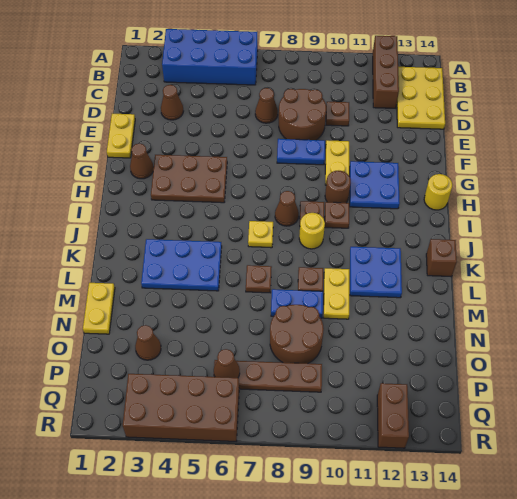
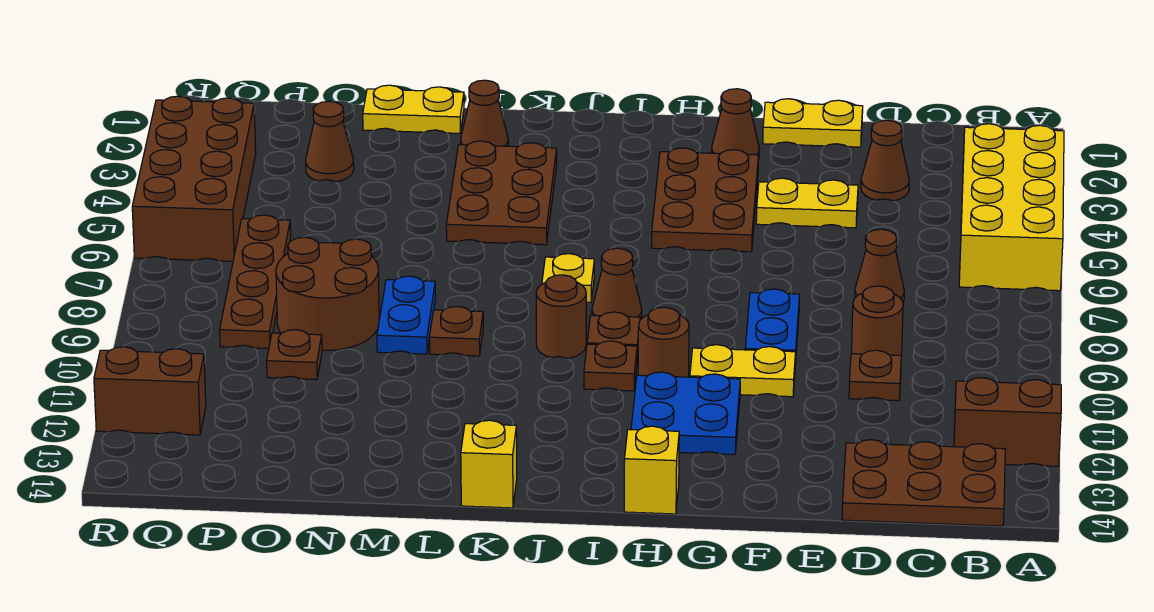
blue brick A3:B6 level 1 -> yellow brick A3:B6 level 1
brown brick A12:C12 level 1 -> brown brick A12:B12 level 1
yellow plate B13:D14 level 1 -> brown plate B13:D14 level 1
brown round brick D8:E9 level 1 -> brown round brick D9 level 1
yellow round brick H14 level 1 -> yellow brick H14 level 1
yellow round brick J9 level 1 -> brown round brick J9 level 1
blue plate K3:L5 level 1 -> brown plate K3:L5 level 1
blue plate K11:L12 level 1 -> none
brown brick K14 level 1 -> yellow brick K14 level 1
brown plate L7 level 1 -> brown plate O10 level 1
yellow plate L10:M10 level 1 -> yellow plate E4:F4 level 1
brown cone P6 level 2 -> brown cone L2 level 1

